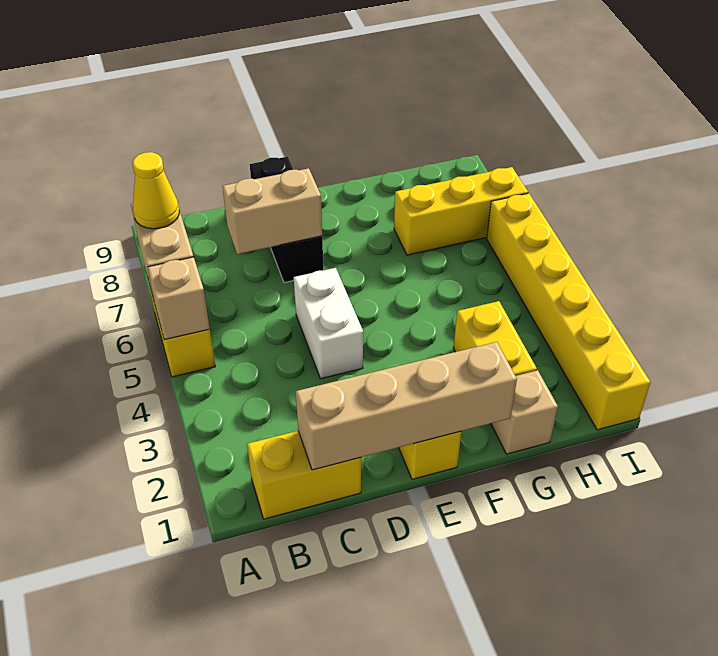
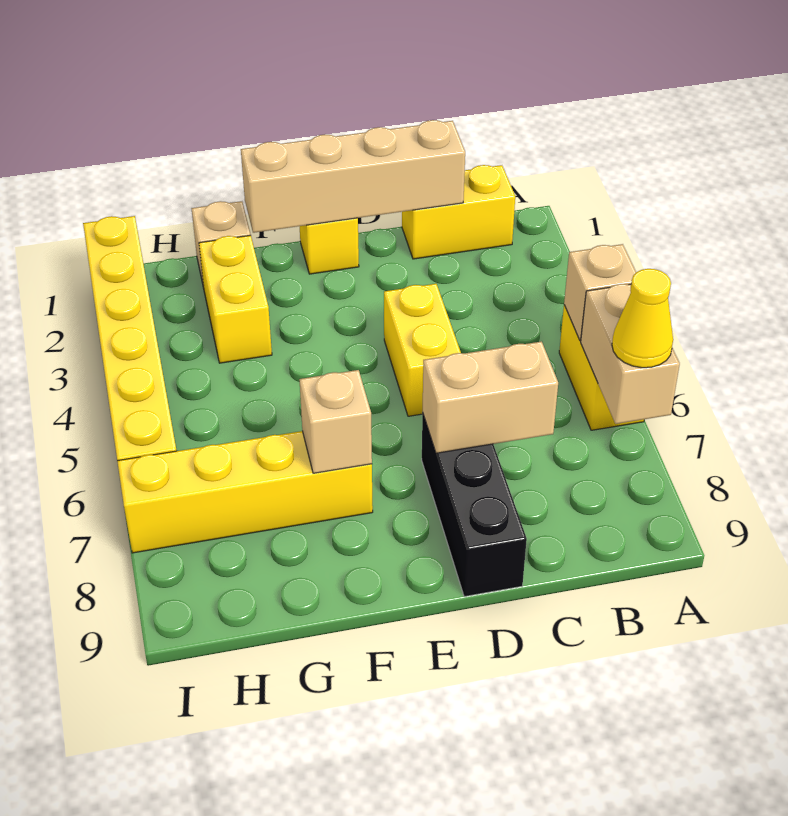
white brick D4:D5 level 1 -> yellow brick D4:D5 level 1
none -> tan brick F7 level 2
yellow brick G7:I7 level 1 -> yellow brick F7:I7 level 1

